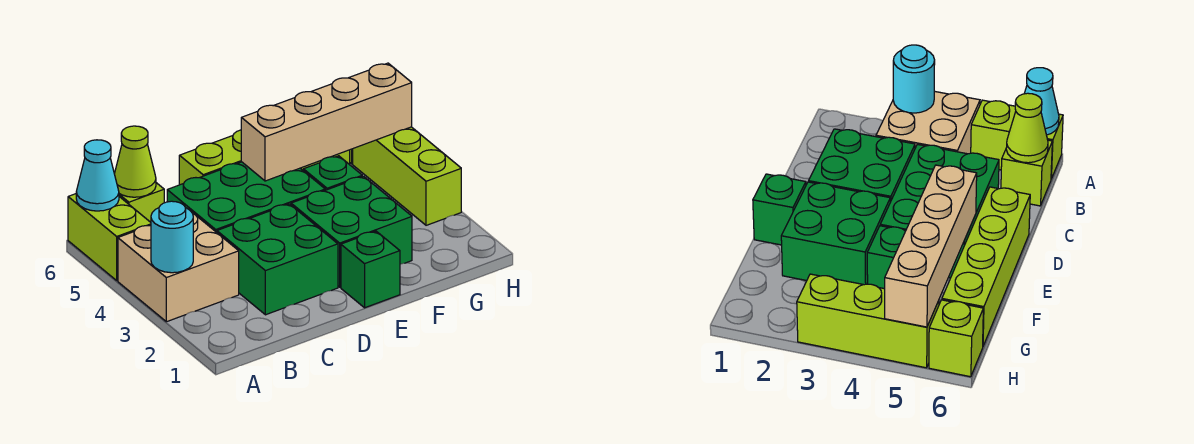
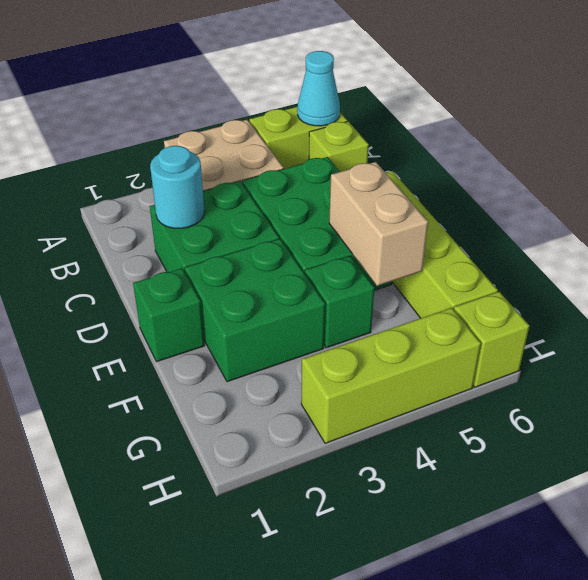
cyan round brick A3 level 2 -> cyan round brick C2 level 2
lime cone B6 level 2 -> none
tan brick E5:H5 level 2 -> tan brick E5:F5 level 2

